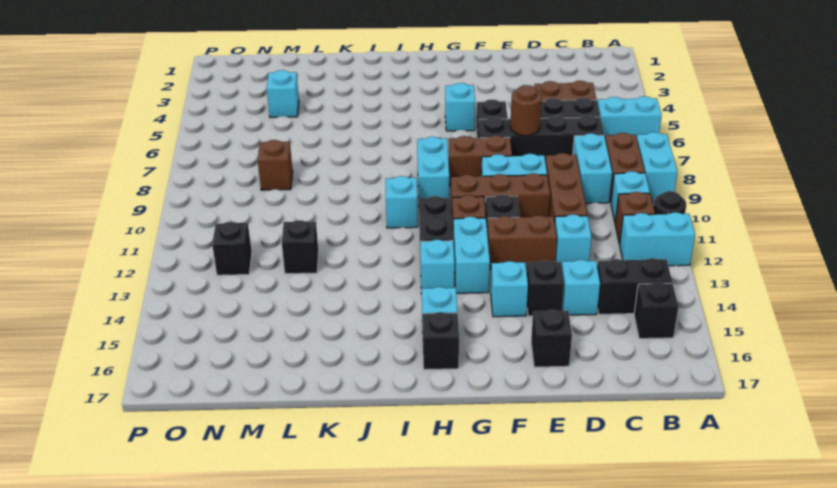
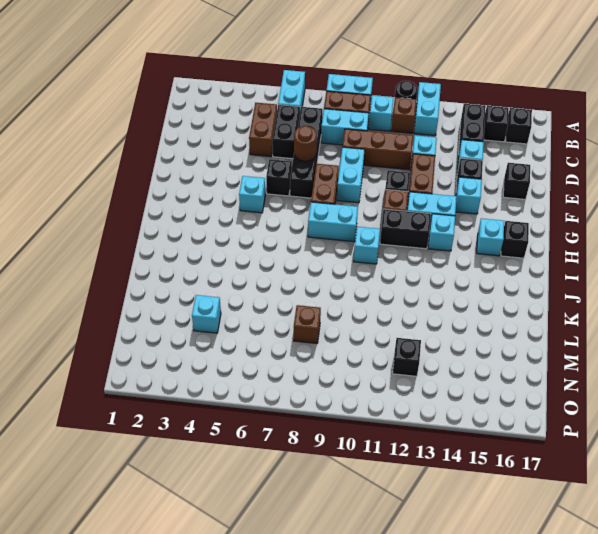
brown brick E10:G10 level 1 -> none
black brick L12 level 1 -> black brick B16 level 1

